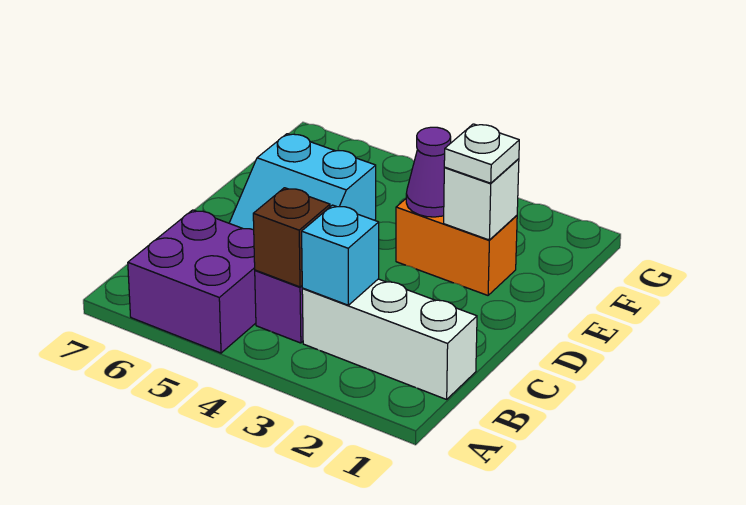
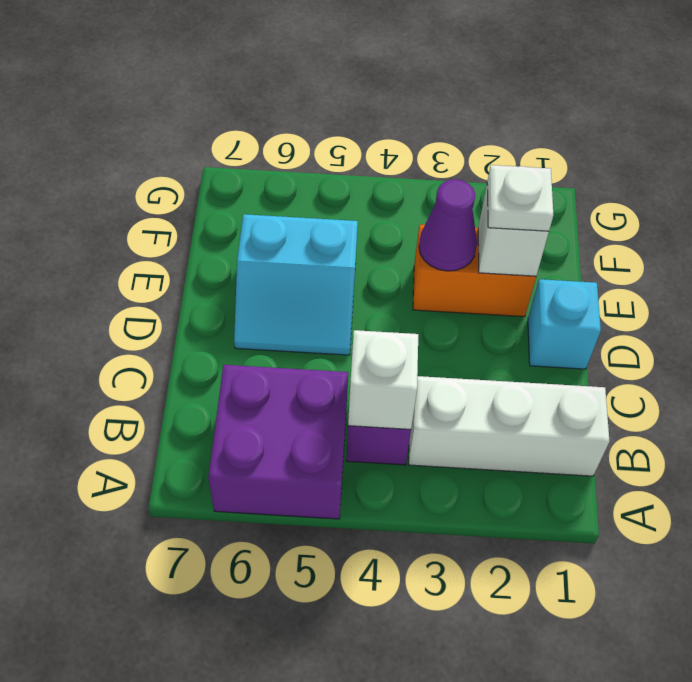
cyan brick B3 level 2 -> cyan brick D1 level 1
brown brick B4 level 2 -> white brick B4 level 2

